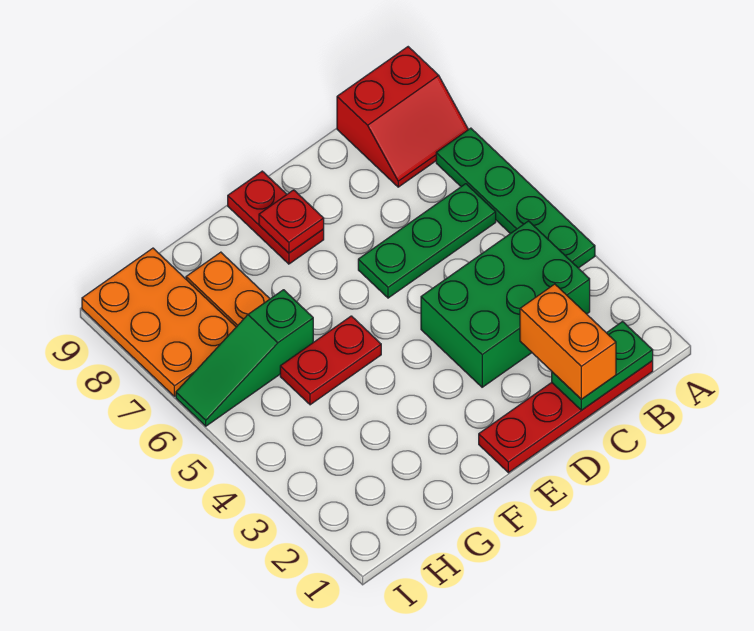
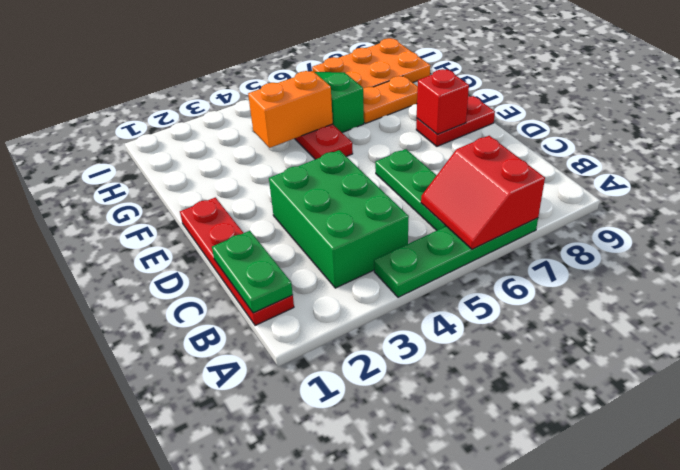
red slope A8:B9 level 1 top 9 -> red slope A6:B7 level 2 top 7
orange brick C1:C2 level 3 -> orange brick G4:G5 level 2
red plate E8 level 2 -> red brick E8 level 2

